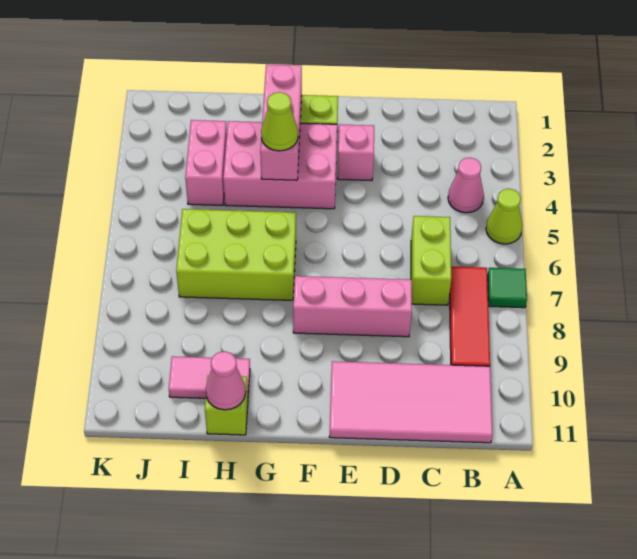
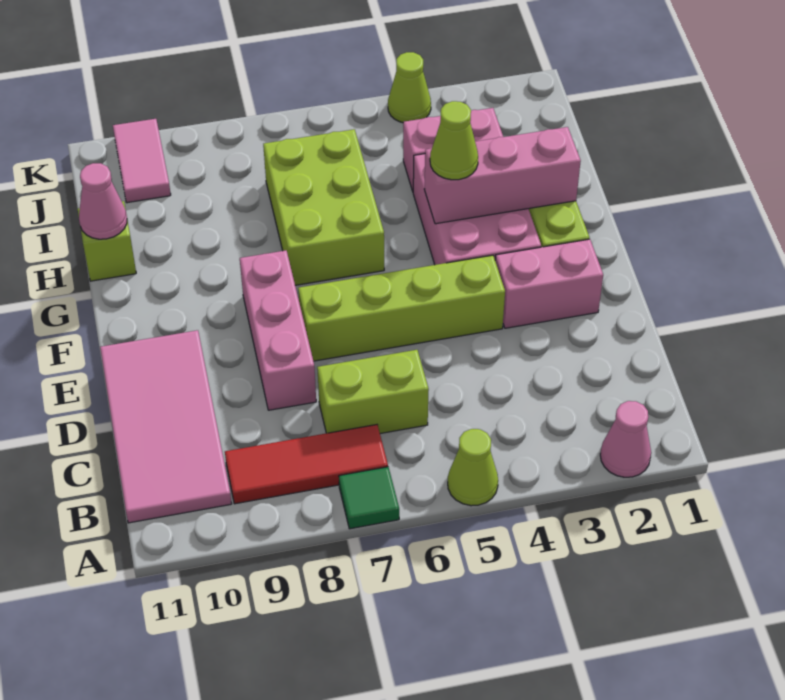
pink cone B4 level 1 -> pink cone A2 level 1
pink brick E3 level 1 -> pink brick E2:E3 level 1
none -> lime brick E4:E7 level 1
pink tile H10:I10 level 1 -> pink tile J10:K10 level 1
none -> lime cone K4 level 1

